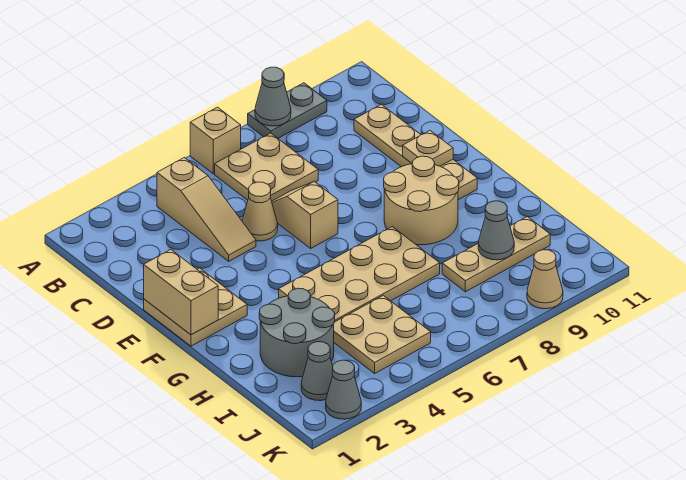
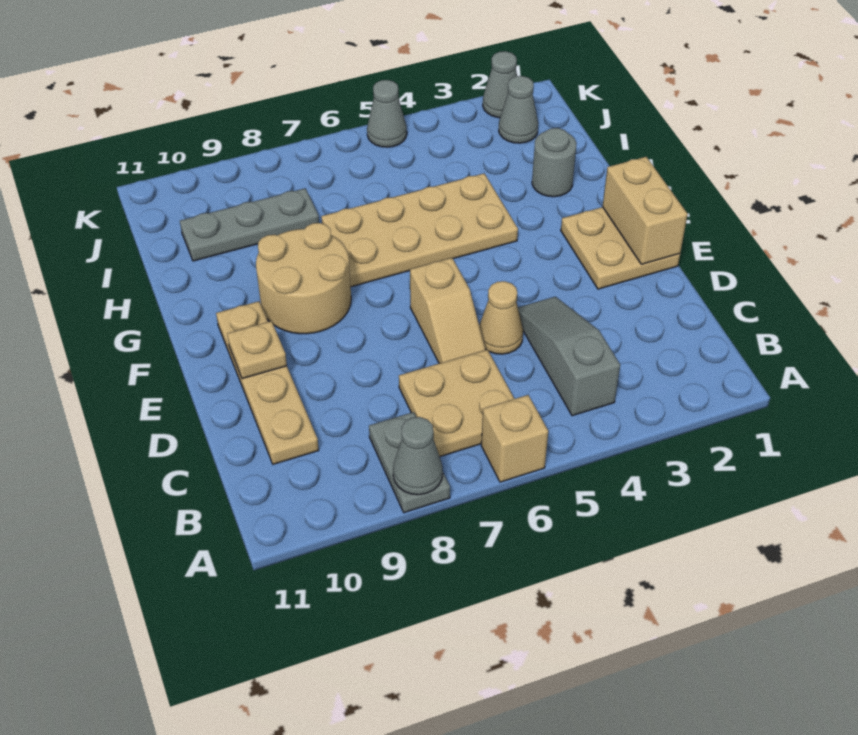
grey plate A8:A9 level 1 -> grey plate A8:B8 level 1
tan slope B4:D4 level 1 top B -> grey slope B4:D4 level 1 top B
grey round brick H2:I3 level 1 -> grey round brick H2 level 1
tan plate I4:J5 level 1 -> none
tan plate I8:I10 level 1 -> grey plate I8:I10 level 1
grey cone I9 level 2 -> grey cone K5 level 1
tan cone K9 level 1 -> none

